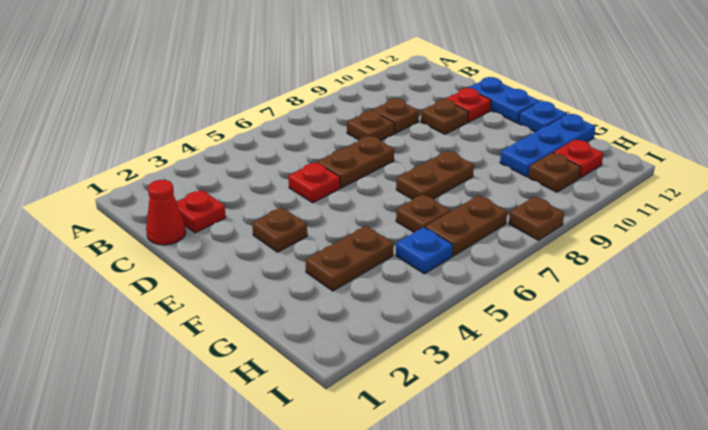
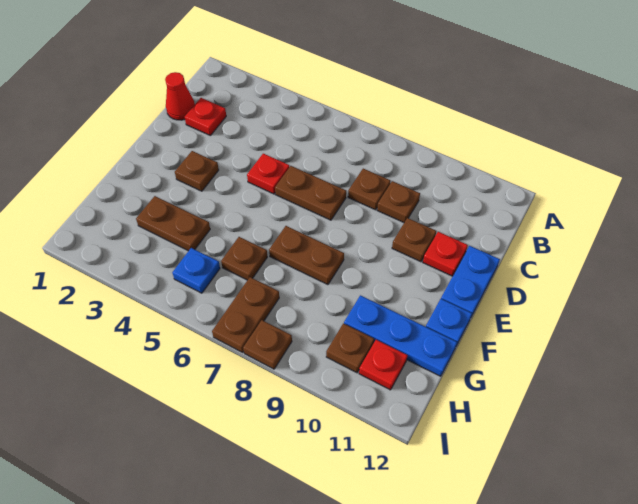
brown plate H6:H7 level 1 -> brown plate H7:I7 level 1

